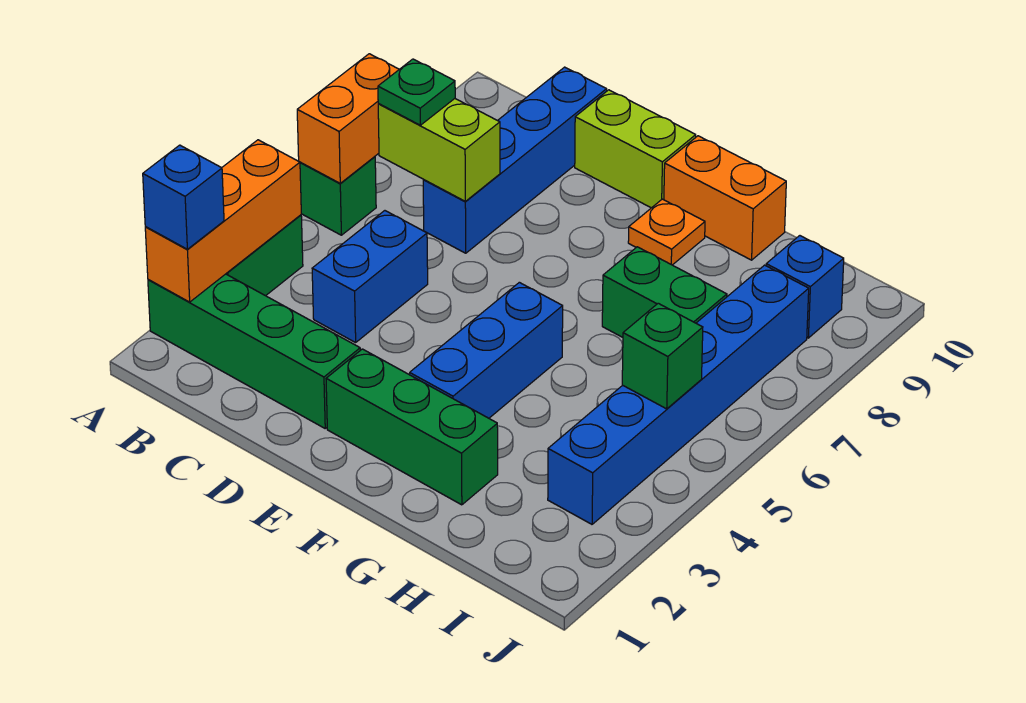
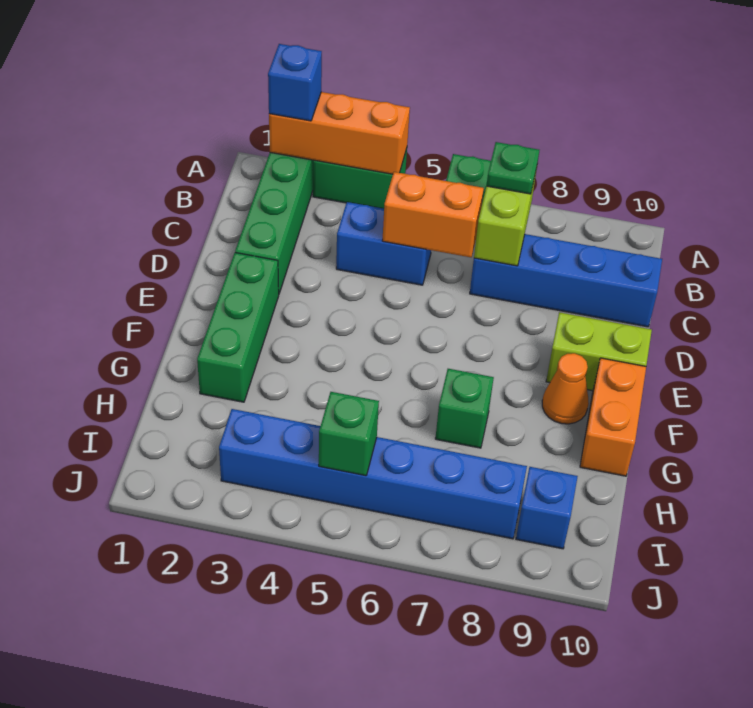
orange brick A6:A7 level 2 -> orange brick C5:C6 level 2
lime brick D10:E10 level 1 -> lime brick E9:E10 level 1
blue brick F3:F5 level 1 -> none
orange plate F9 level 1 -> orange cone F9 level 1
green brick G7:H7 level 1 -> green brick G7 level 1

